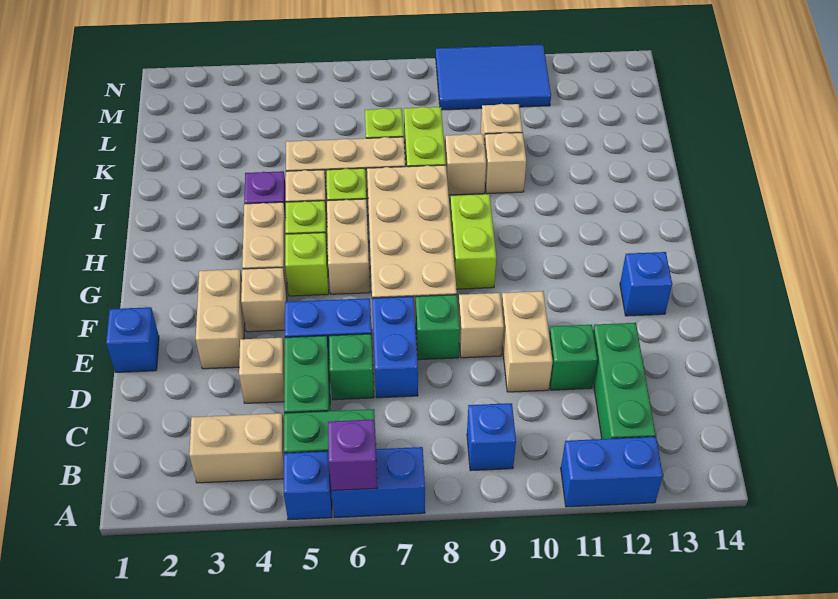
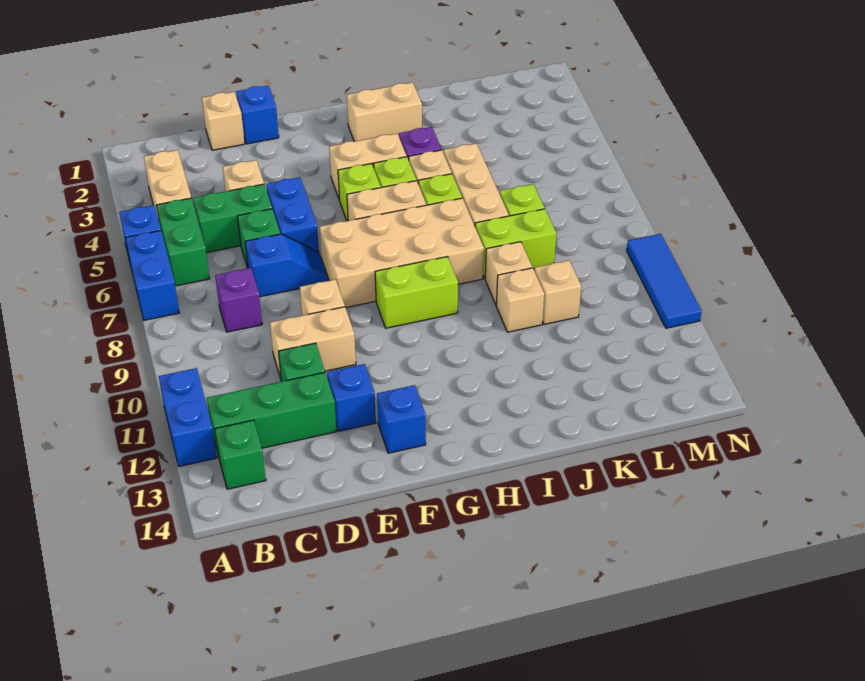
purple brick A6 level 2 -> purple brick C8 level 1
blue brick B9 level 1 -> blue brick E12 level 1
blue brick D7:E7 level 1 -> blue slope D7:E7 level 1 top D
tan brick E3:F3 level 1 -> tan brick H2:I2 level 1
green brick E8 level 1 -> green brick B13 level 1
tan brick F4 level 1 -> tan brick D1 level 1
blue tile M9:N11 level 1 -> blue tile N9:N11 level 1

